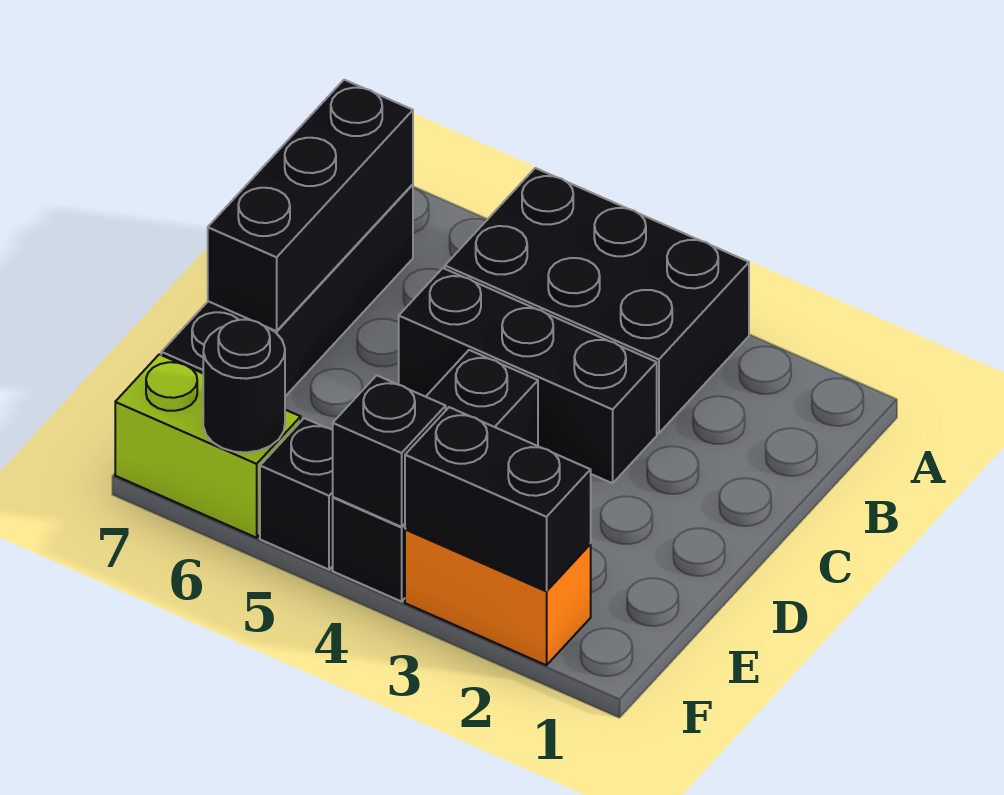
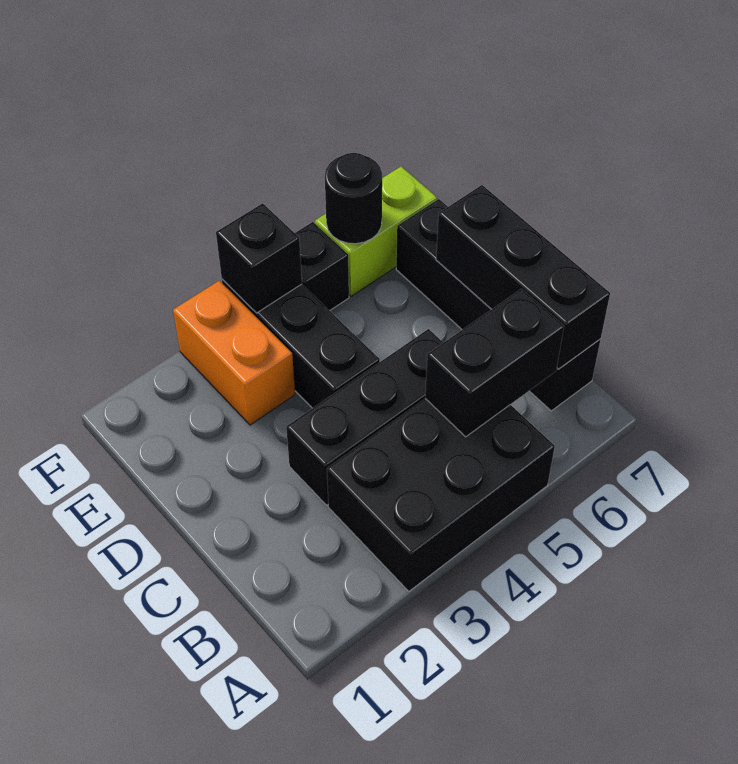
orange brick F2:F3 level 1 -> orange brick E3:F3 level 1
black brick F2:F3 level 2 -> black brick B5:B6 level 2

